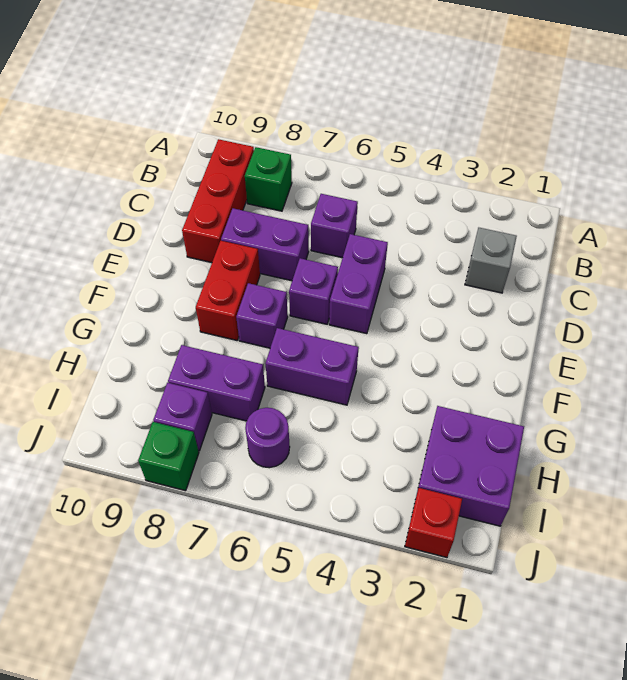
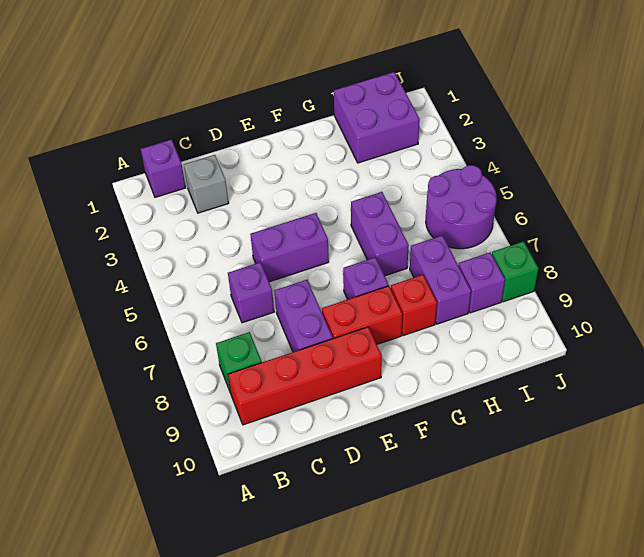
red brick B9:D9 level 1 -> red brick B9:E9 level 1
purple brick E6 level 1 -> purple brick B1 level 1
purple round brick I6 level 1 -> purple round brick I5:J6 level 1
red brick J2 level 1 -> red brick G8 level 1

